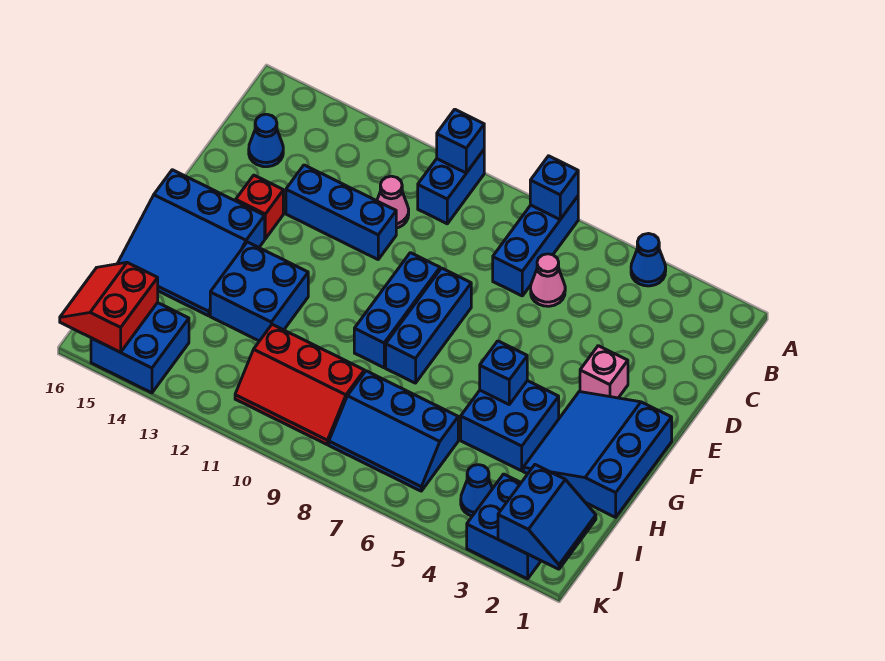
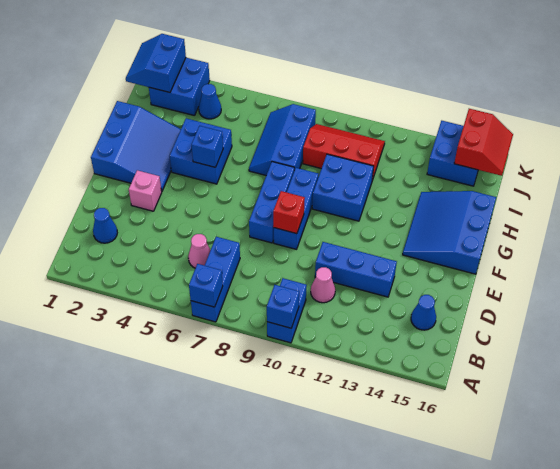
blue cone A4 level 1 -> blue cone C2 level 1
red brick E14 level 1 -> red brick E9 level 2
blue slope F14:H16 level 1 top F -> blue slope F14:H16 level 1 top 16
blue brick G12:H13 level 1 -> blue brick G10:H11 level 1
blue slope I6:J8 level 1 top I -> blue slope H7:J8 level 1 top 8

